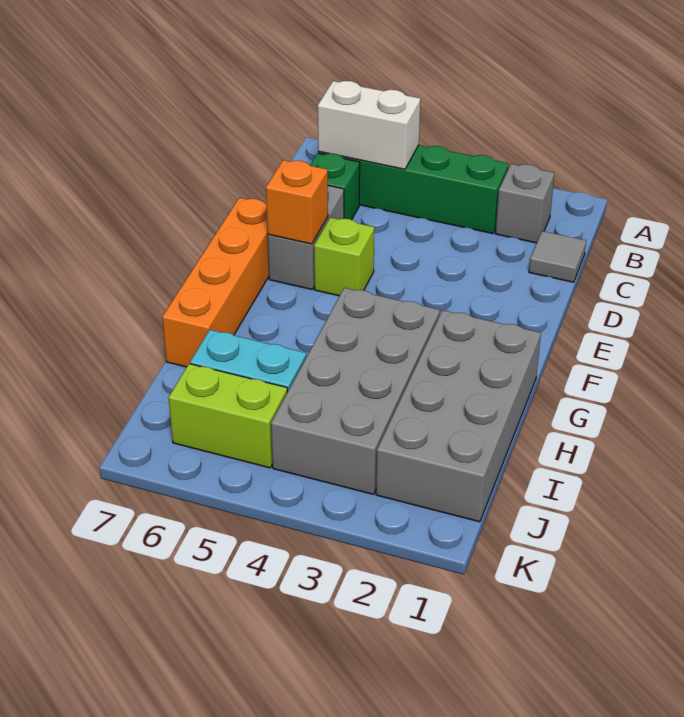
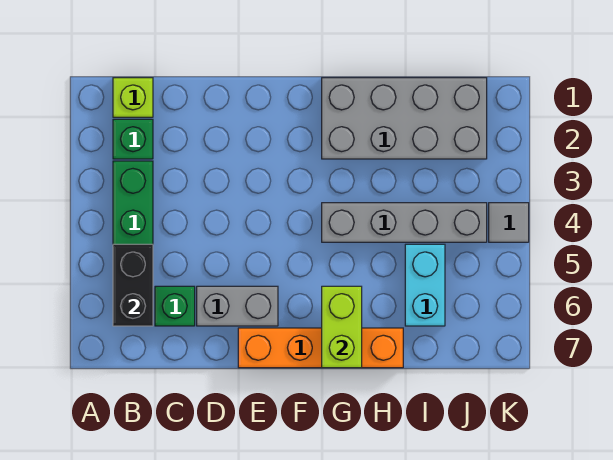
grey brick B2 level 1 -> green brick B2 level 1
white brick B5:B6 level 2 -> black brick B5:B6 level 2
grey tile C1 level 1 -> grey tile K4 level 1
lime brick E5 level 1 -> lime brick B1 level 1
orange brick E6 level 2 -> none
grey brick G3:J4 level 1 -> grey brick G4:J4 level 1
lime brick J5:J6 level 1 -> lime brick G6:G7 level 2

